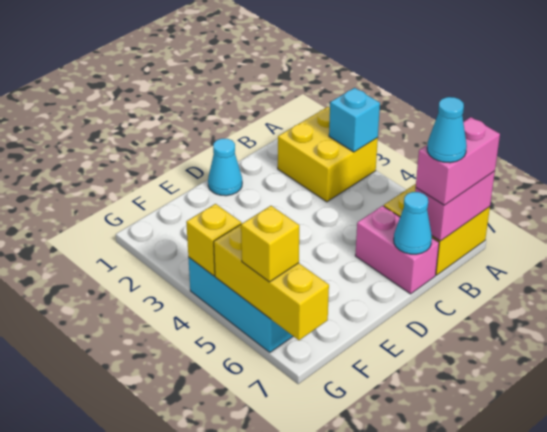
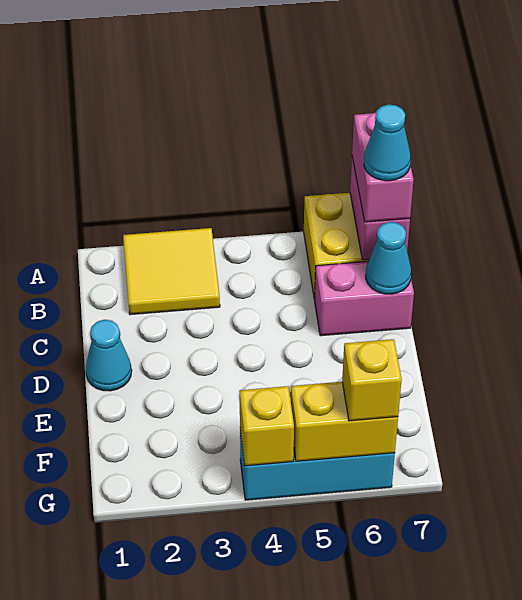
yellow brick A2:B3 level 1 -> yellow tile A2:B3 level 1
cyan brick A3 level 2 -> none
yellow brick G5:G7 level 2 -> yellow brick G5:G6 level 2

